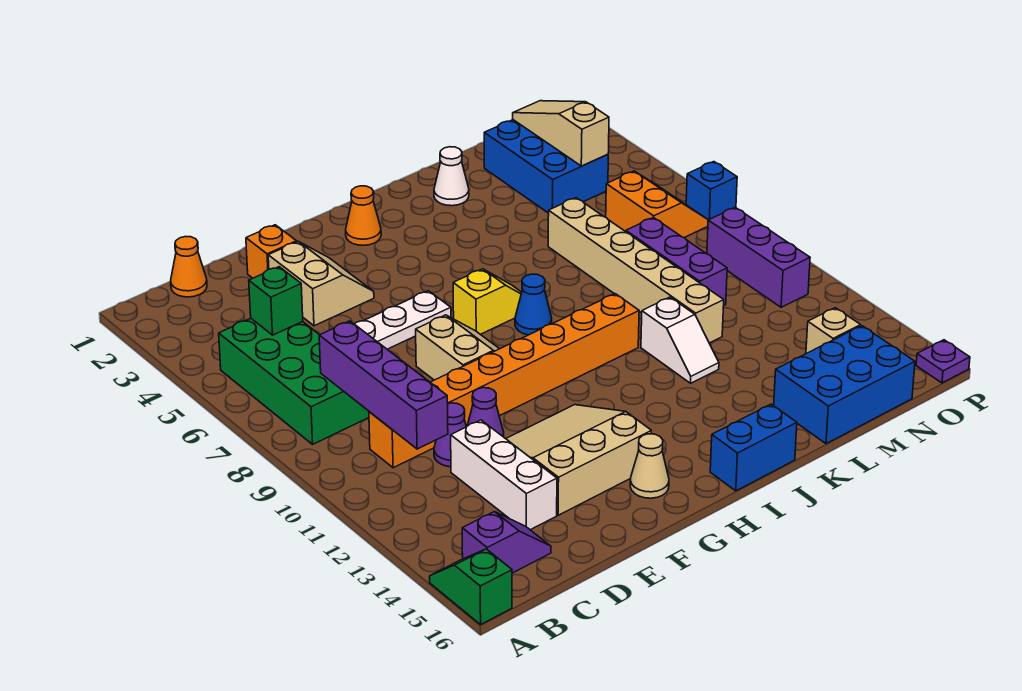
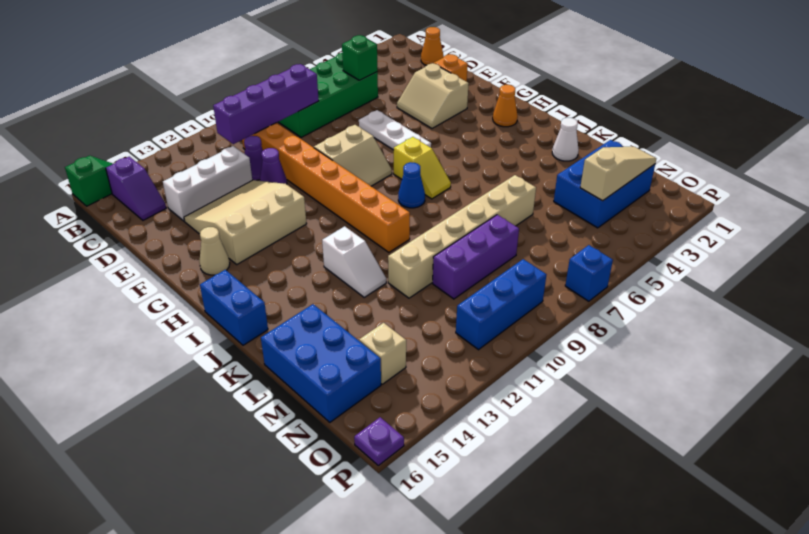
tan slope E3:F4 level 1 top E -> tan slope E3:F4 level 1 top 3
tan slope E12:G14 level 1 top 14 -> tan slope E12:G14 level 1 top G
white slope K11:K12 level 1 top 11 -> white slope J12:K12 level 1 top J
orange slope N6:O7 level 1 top N -> none
purple brick O9:O11 level 1 -> blue brick O9:O11 level 1

